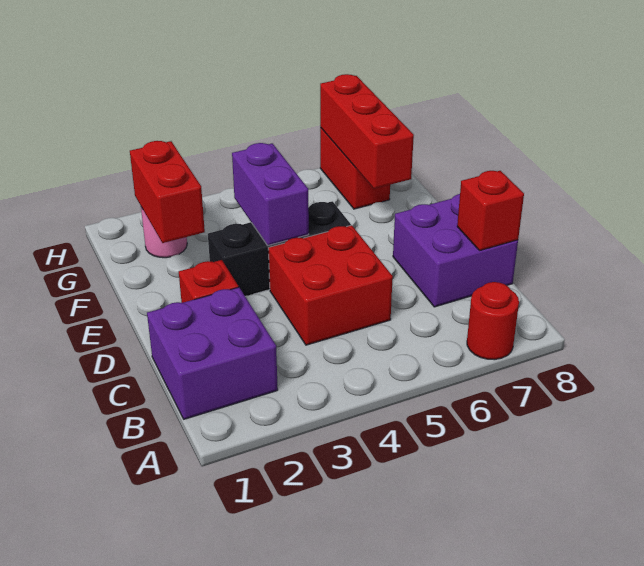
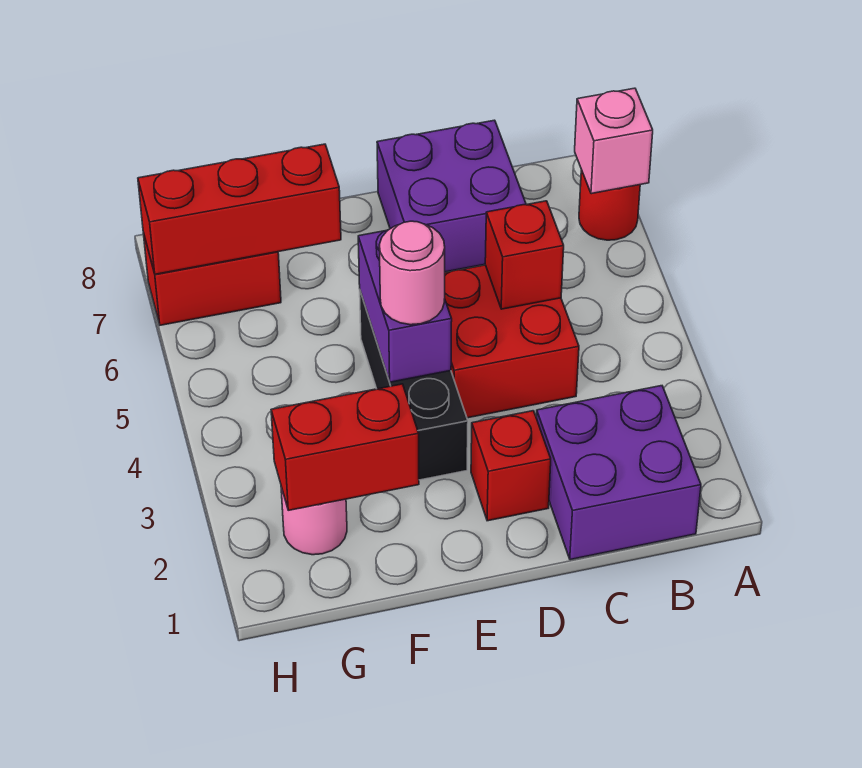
none -> pink brick A7 level 2
red brick C8 level 2 -> red brick C5 level 2
purple brick E4:F4 level 2 -> purple brick E4:E5 level 2
none -> pink round brick E4 level 3

